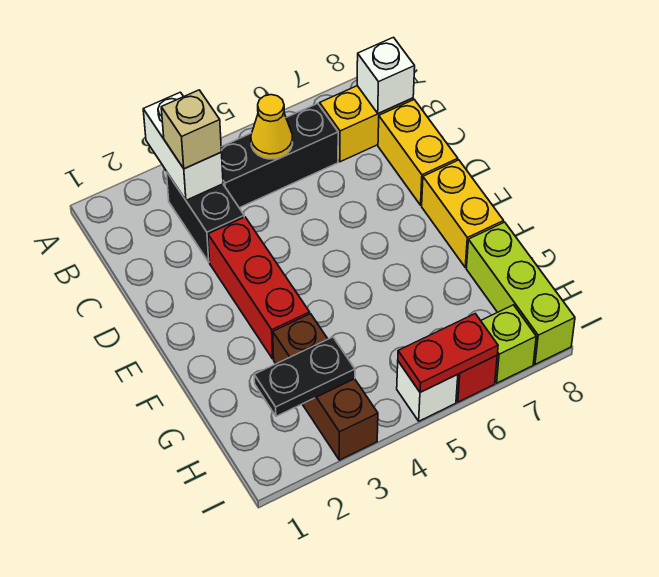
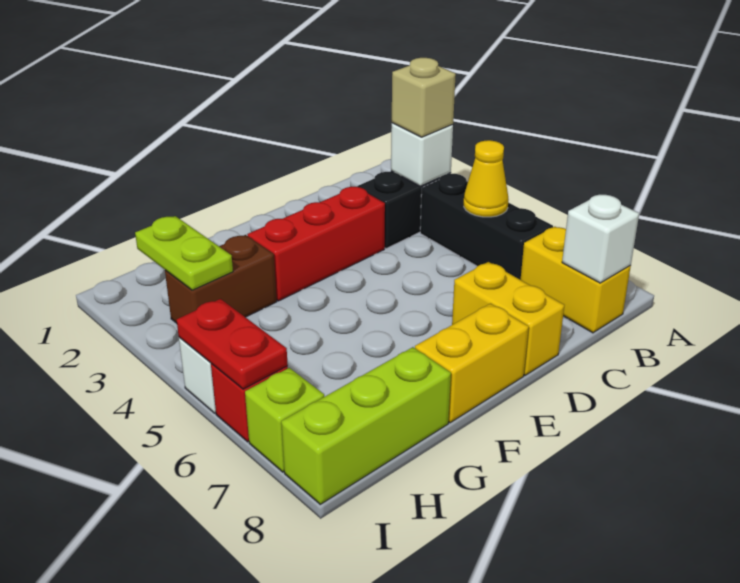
white brick A3:B3 level 2 -> white brick B3 level 2
yellow brick C8:D8 level 1 -> yellow brick D7:D8 level 1
brown brick G3:I3 level 1 -> brown brick G3:H3 level 1
black plate H2:H3 level 2 -> lime plate H2:H3 level 2

